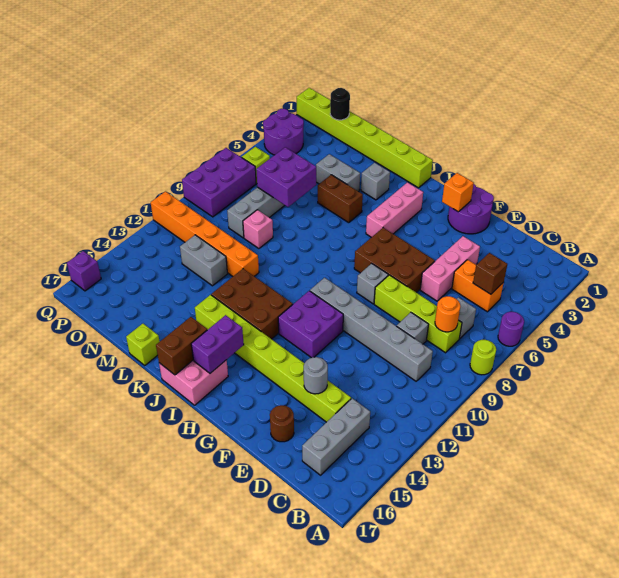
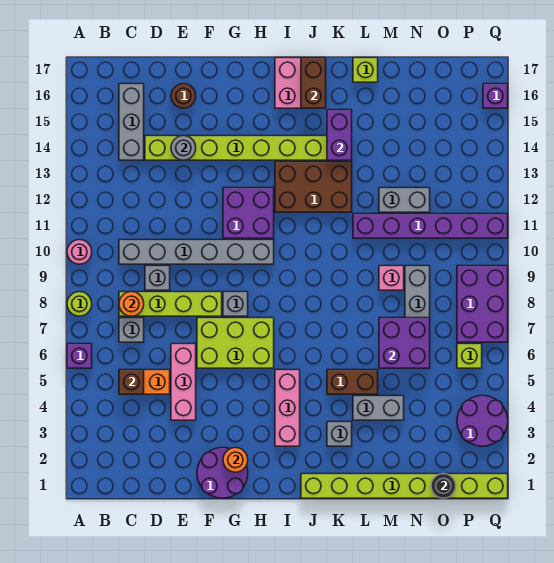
purple round brick A6 level 1 -> purple brick A6 level 1
none -> pink round brick A10 level 1
brown brick F6:H7 level 1 -> lime brick F6:H7 level 1
orange brick G2 level 2 -> orange round brick G2 level 2
purple brick I15:I16 level 2 -> purple brick K14:K15 level 2
orange brick L11:Q11 level 1 -> purple brick L11:Q11 level 1

